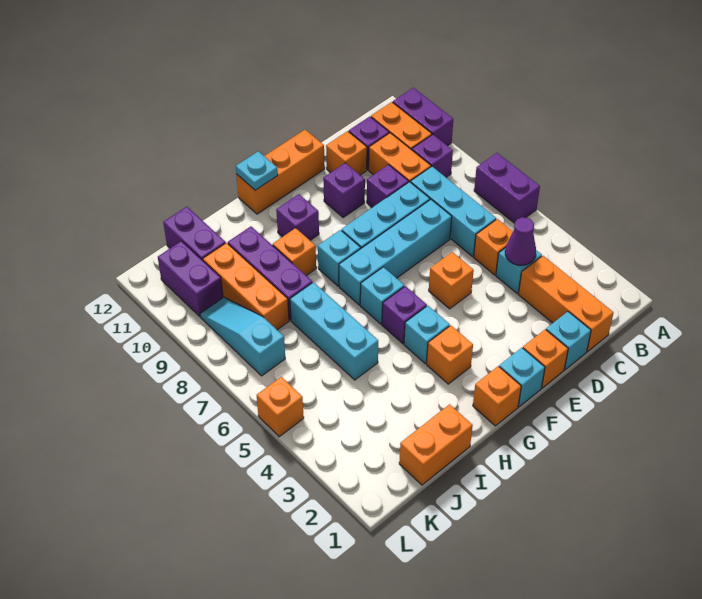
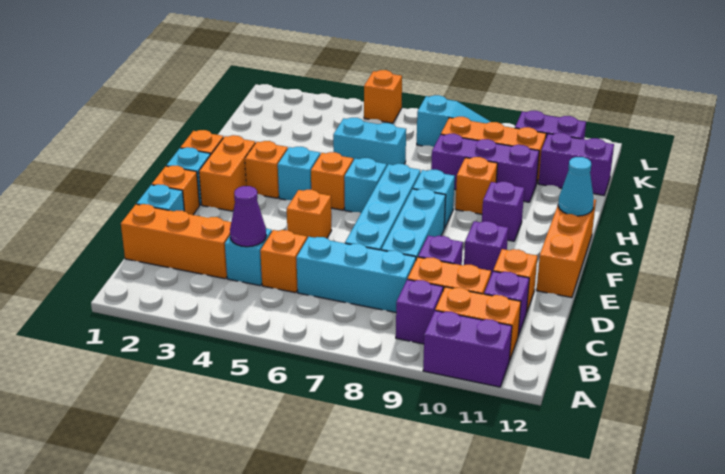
purple brick A6:A7 level 1 -> none
purple brick G5 level 1 -> orange brick G5 level 1
cyan plate G12 level 2 -> cyan cone G12 level 2
orange brick I1:J1 level 1 -> orange brick F2:G2 level 1
cyan brick I5:I7 level 1 -> cyan brick I5:I6 level 1

